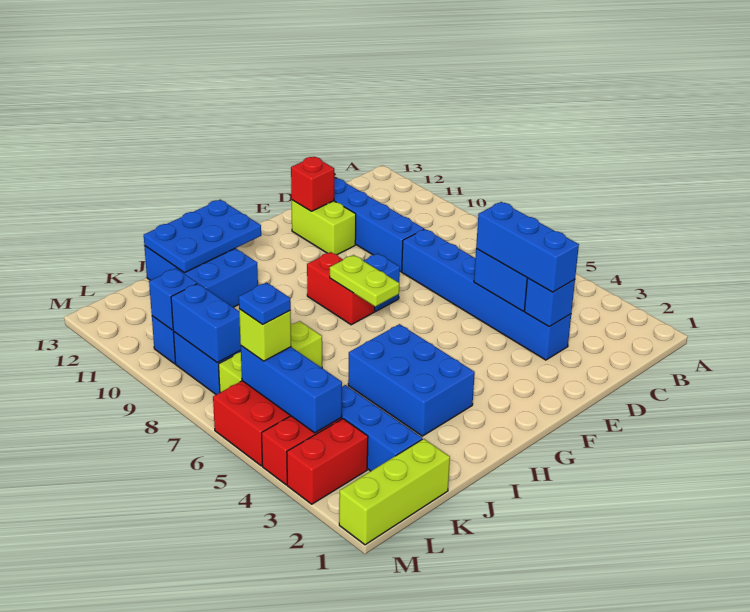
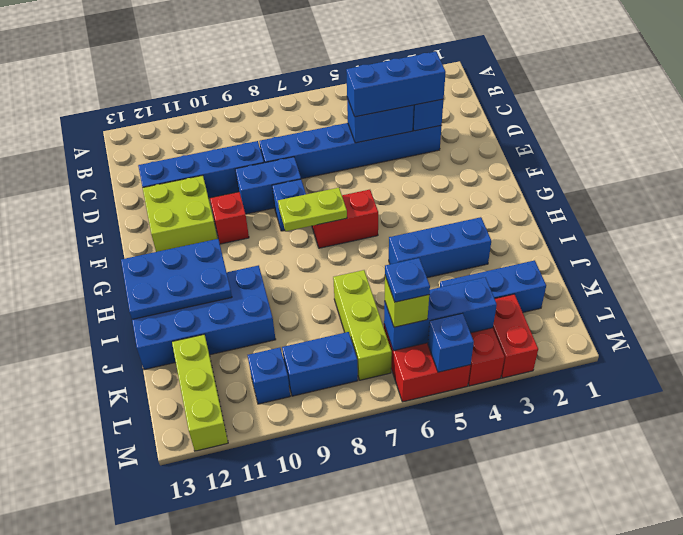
lime brick E11:E12 level 1 -> lime brick E11:F12 level 1
red brick E12 level 2 -> red brick F10 level 1
red brick G8:G9 level 1 -> red brick G6:G7 level 1
blue brick H3:I5 level 1 -> blue brick I3:I5 level 1
blue plate H12:J13 level 2 -> blue plate H11:I13 level 2
blue brick I11:J13 level 1 -> blue brick I10:J13 level 1
lime brick K1:M1 level 1 -> lime brick K12:M12 level 1
blue brick L8:L9 level 2 -> blue brick E8:E9 level 1
blue brick L10 level 2 -> blue brick M5 level 2

